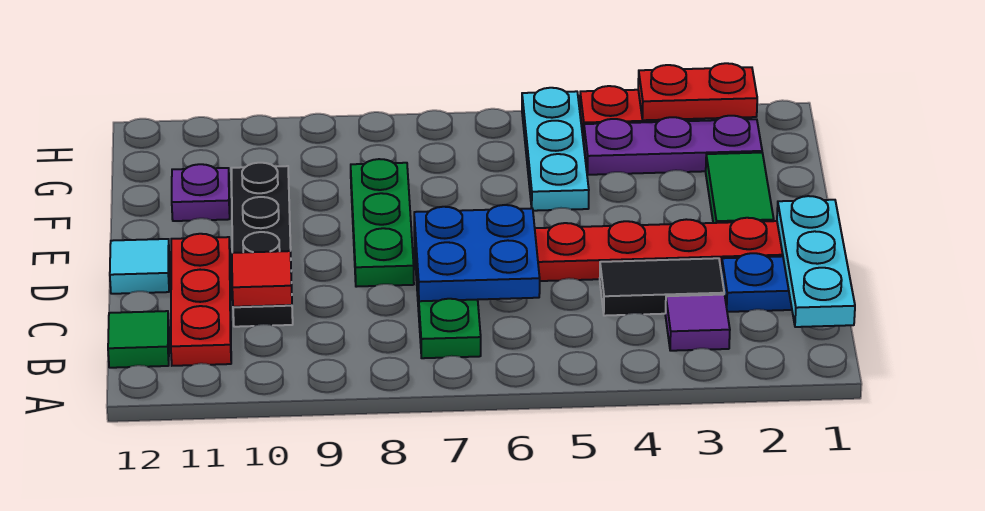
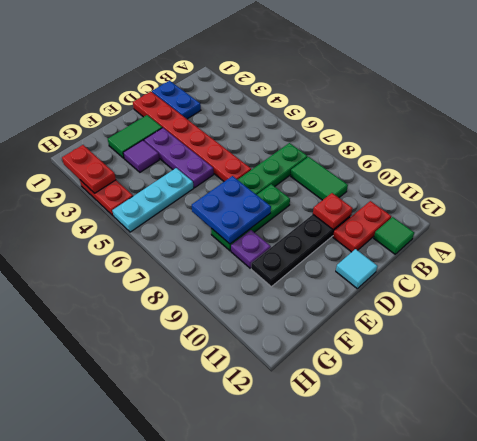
cyan plate B1:D1 level 2 -> none
purple tile B3 level 1 -> purple tile F3 level 1
none -> green tile B8:B9 level 1
red plate B11:D11 level 1 -> red plate B11:C11 level 1
black tile C3:C4 level 1 -> none
blue plate C6:D7 level 2 -> blue plate E7:F8 level 2
red tile C10 level 2 -> red plate C10 level 2
purple plate F11 level 1 -> purple plate F9 level 1
purple plate G2:G4 level 1 -> purple plate E3:E5 level 1

